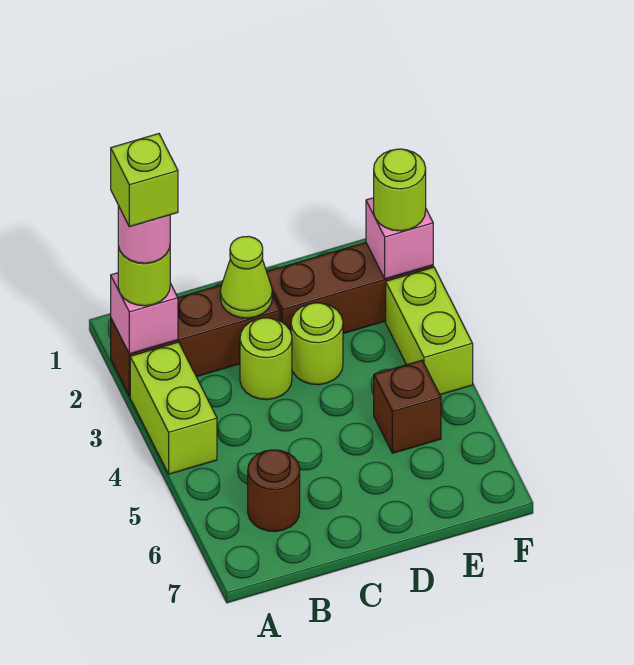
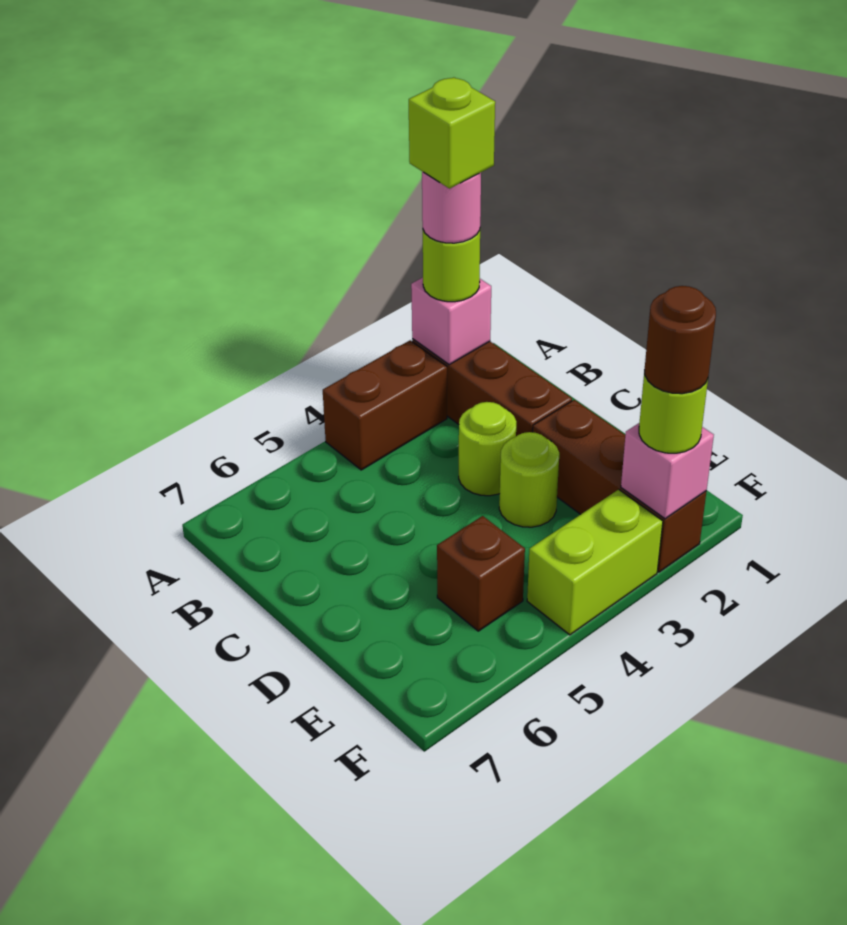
lime brick A3:A4 level 1 -> brown brick A3:A4 level 1
brown round brick B6 level 1 -> brown round brick F2 level 4
lime cone C2 level 2 -> none

